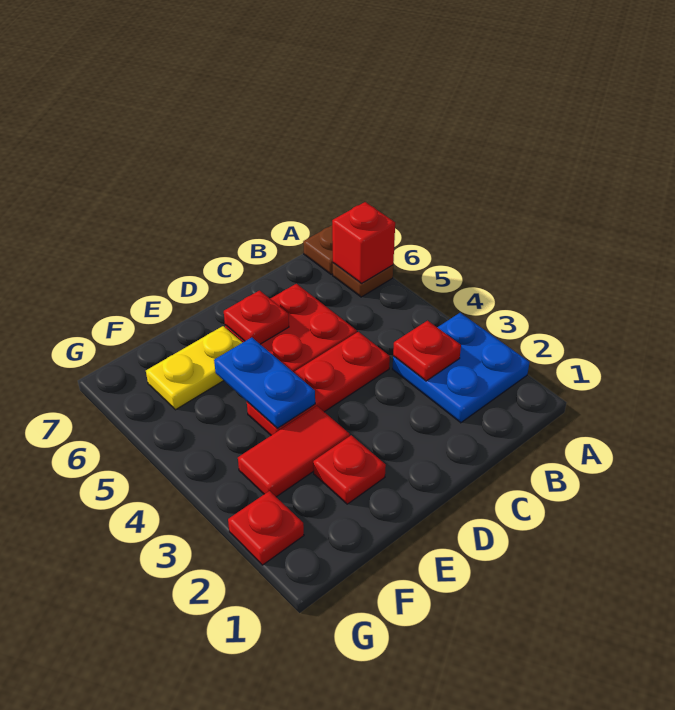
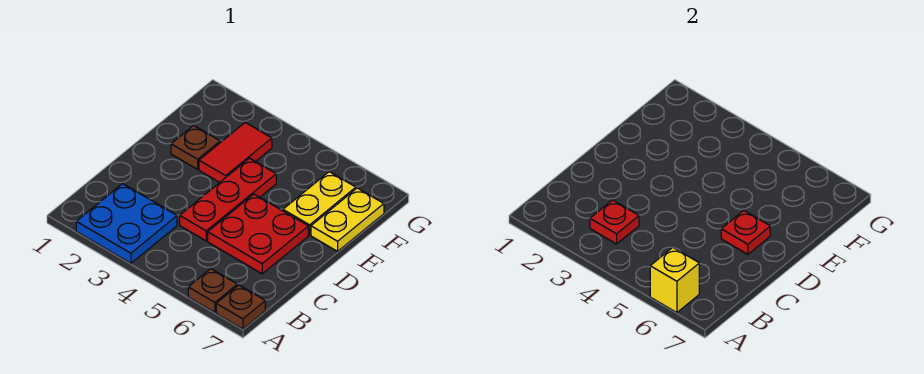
red brick A6 level 2 -> yellow brick A6 level 2
red plate E2 level 1 -> brown plate E2 level 1
blue plate E4:E5 level 2 -> none
none -> yellow plate E7:F7 level 1
red plate G2 level 1 -> none

